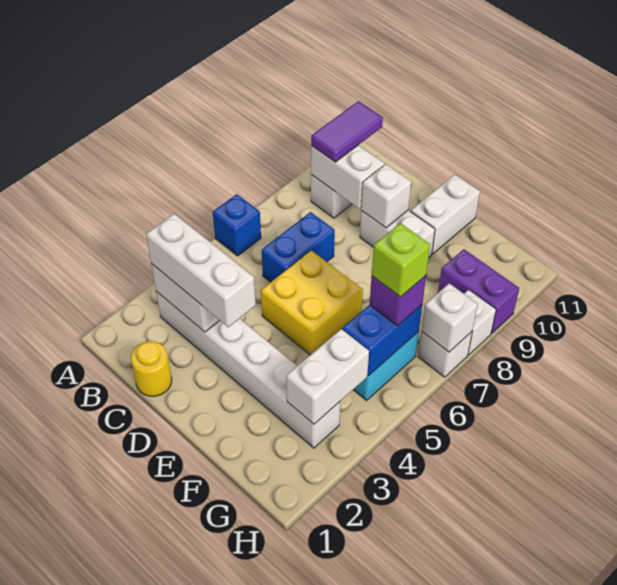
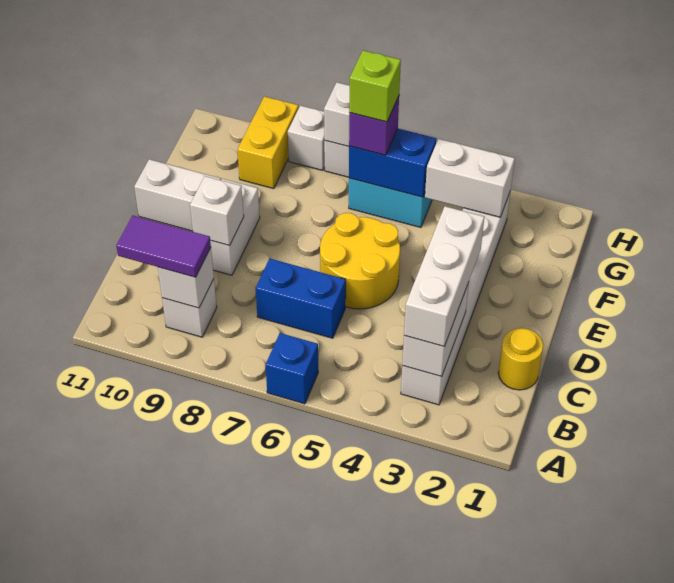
white brick B9:C9 level 2 -> white brick B9 level 2
yellow brick D5:E6 level 1 -> yellow round brick D5:E6 level 1
purple brick G9:H9 level 1 -> yellow brick G9:H9 level 1

